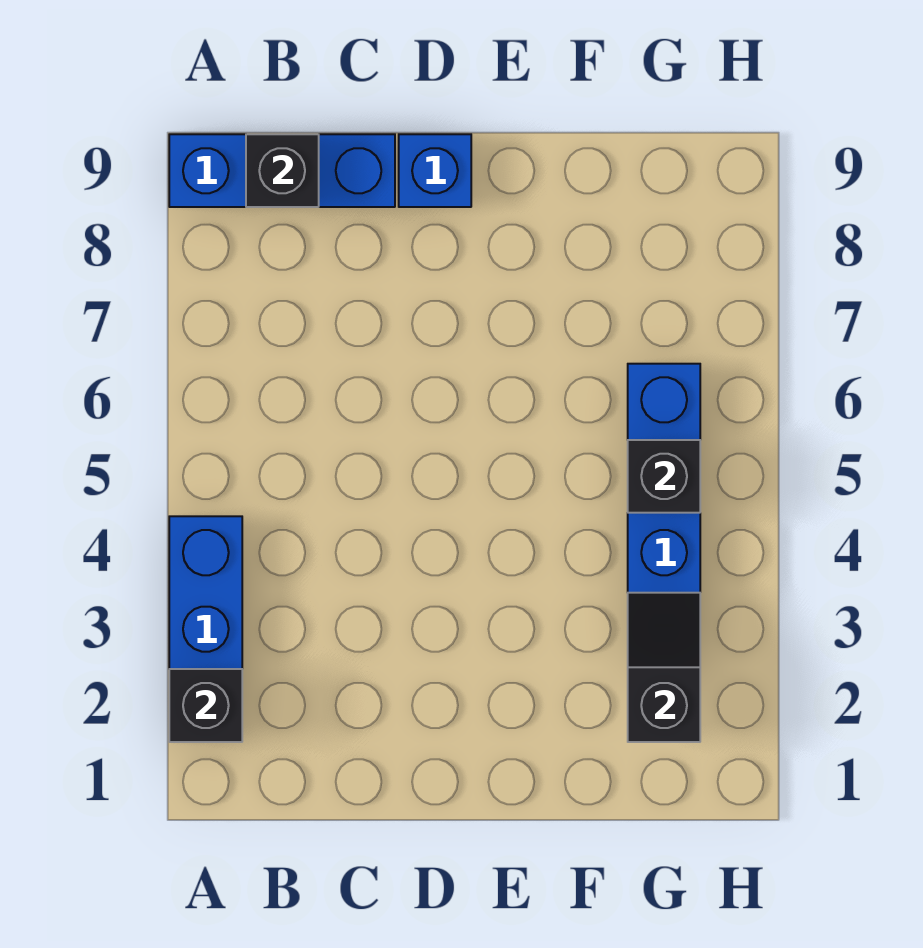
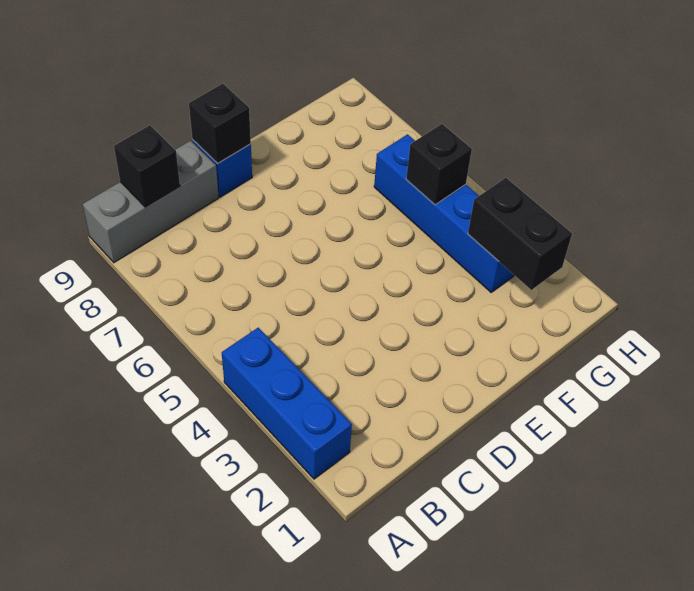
black brick A2 level 2 -> black brick D9 level 2
blue brick A9:C9 level 1 -> grey brick A9:C9 level 1
black slope G2:G3 level 2 top 2 -> black brick G2:G3 level 2

